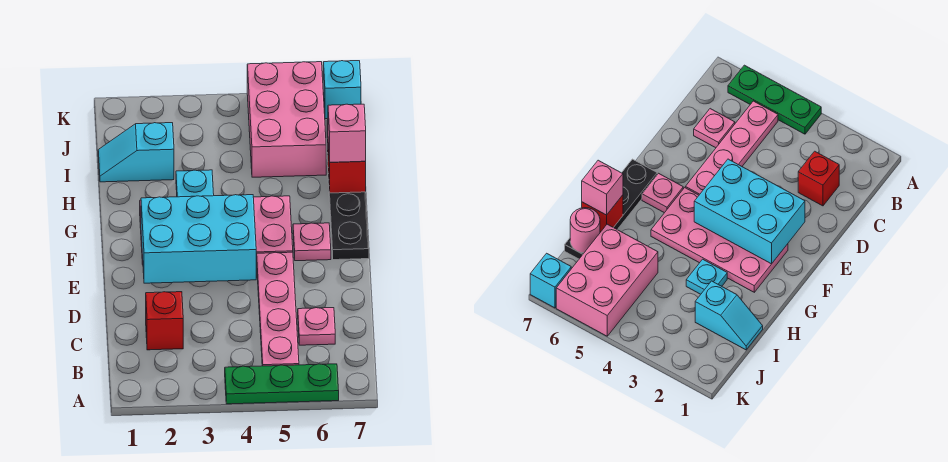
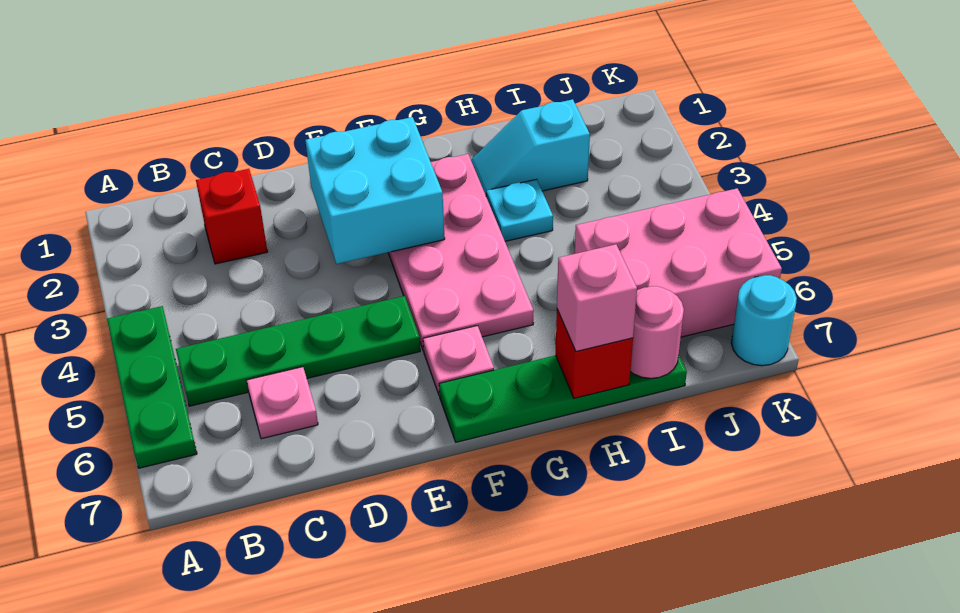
pink plate B5:E5 level 1 -> green plate B5:E5 level 1
cyan brick E2:F4 level 2 -> cyan brick E2:F3 level 2
black plate F7:I7 level 1 -> green plate F7:I7 level 1
cyan slope I1:I2 level 1 top 2 -> cyan slope H2:I2 level 1 top I
cyan brick K7 level 1 -> cyan round brick K7 level 1

